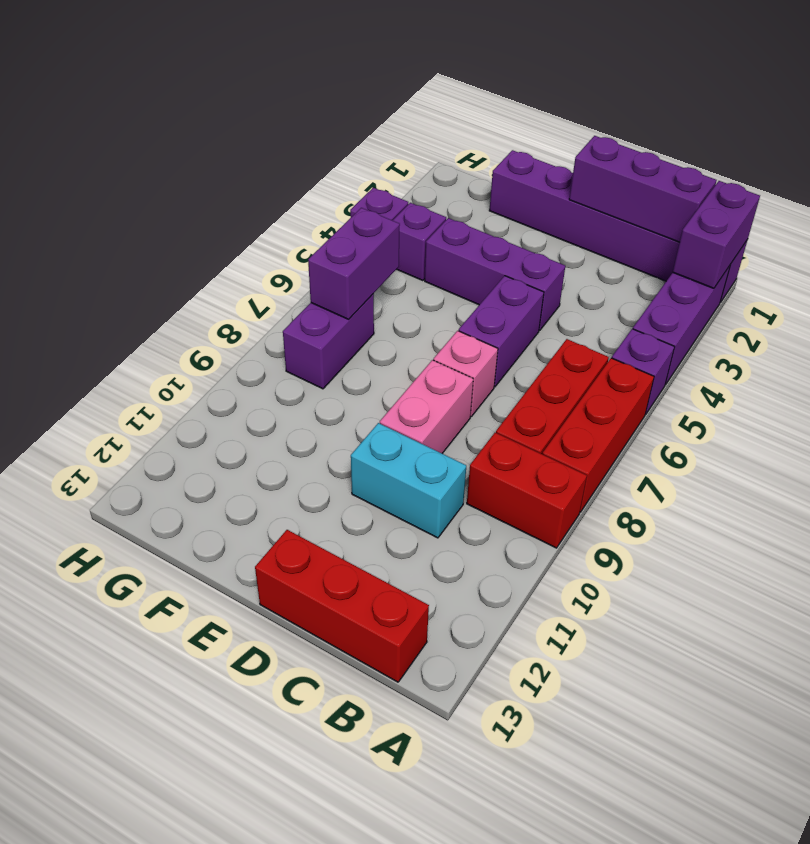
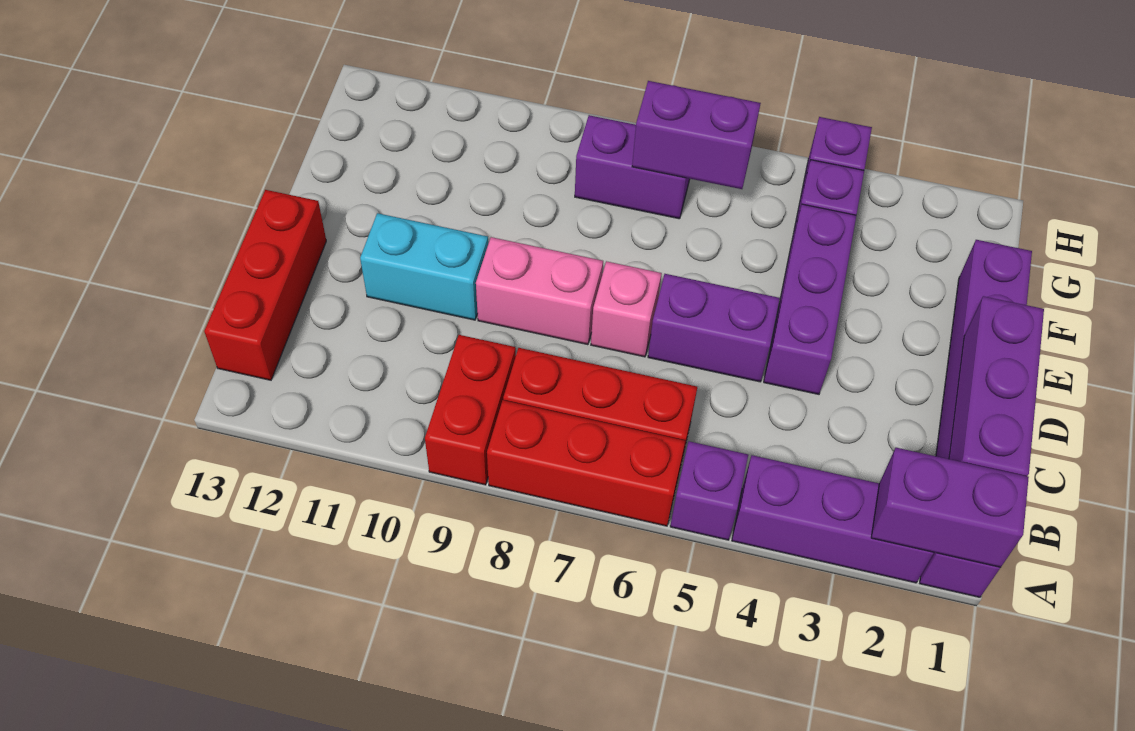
cyan brick C10:D10 level 1 -> cyan brick D10:D11 level 1

